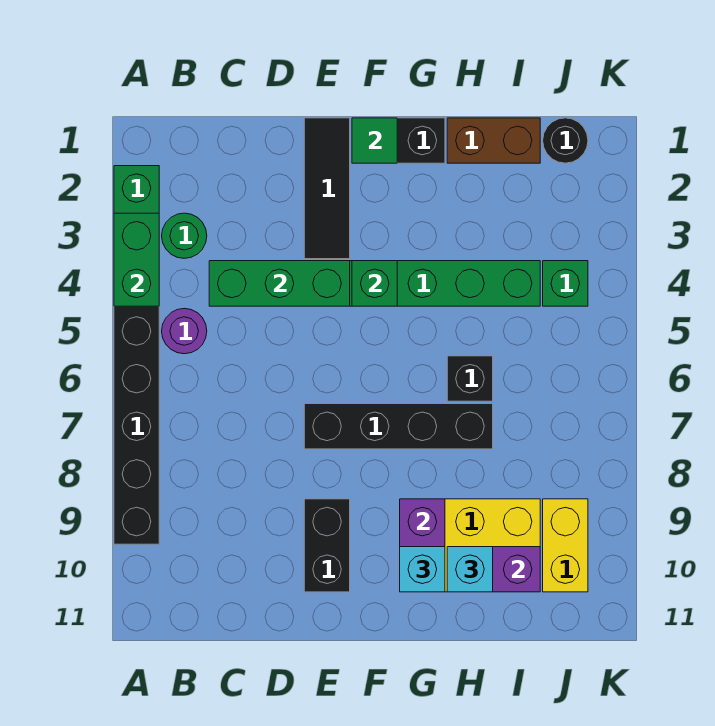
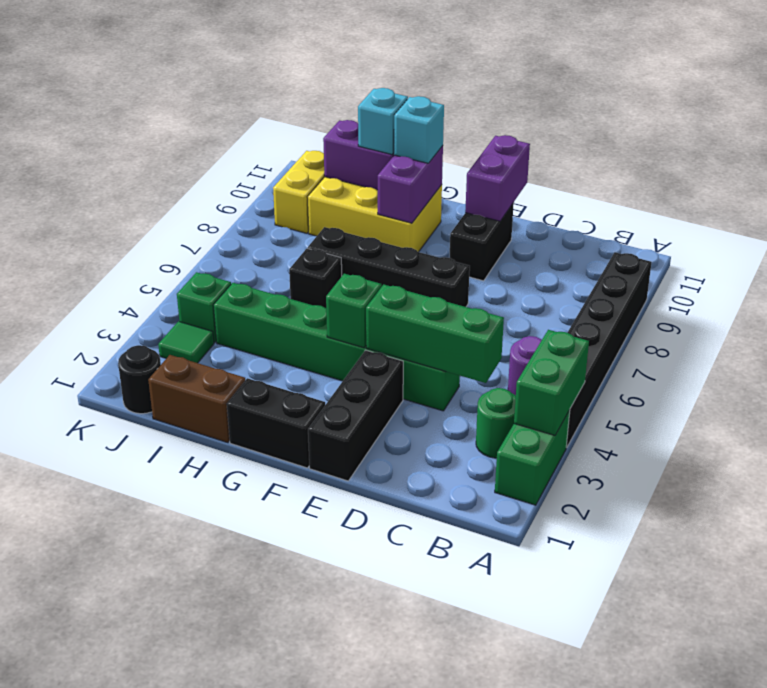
black tile E1:E3 level 1 -> black brick E1:E3 level 1
none -> purple brick E10:E11 level 2
green tile F1 level 2 -> green tile J3 level 1

